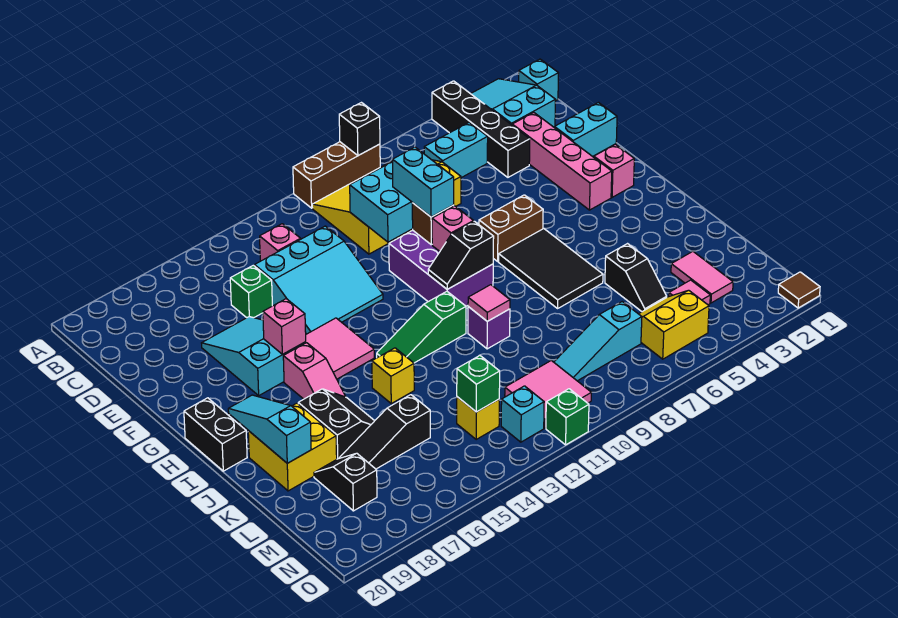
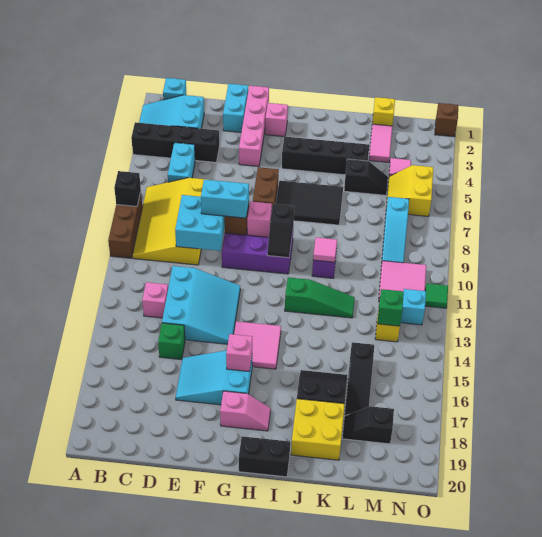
pink brick D3:G3 level 1 -> pink brick F1:F4 level 1
none -> black brick H4:K4 level 1
pink slope H16:I16 level 1 top H -> pink slope G18:H18 level 1 top G
green slope I11:I13 level 1 top 11 -> green slope I12:K12 level 1 top I
cyan slope I19:K19 level 2 top K -> none
yellow brick J14 level 1 -> yellow brick L1 level 1
pink tile L3:M3 level 1 -> pink tile L2:L3 level 1
brown tile O1 level 1 -> brown brick O1 level 1
green brick O11 level 1 -> green tile O11 level 1

